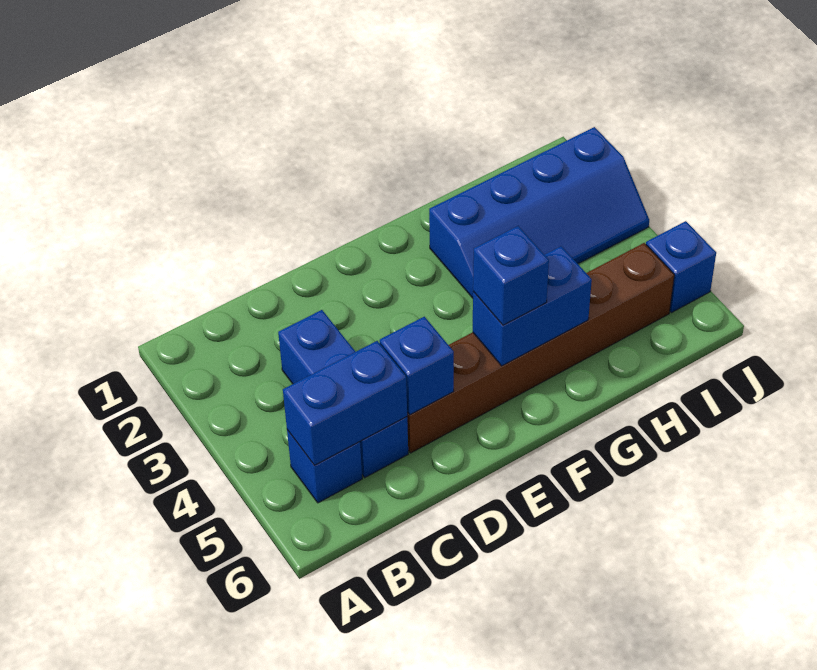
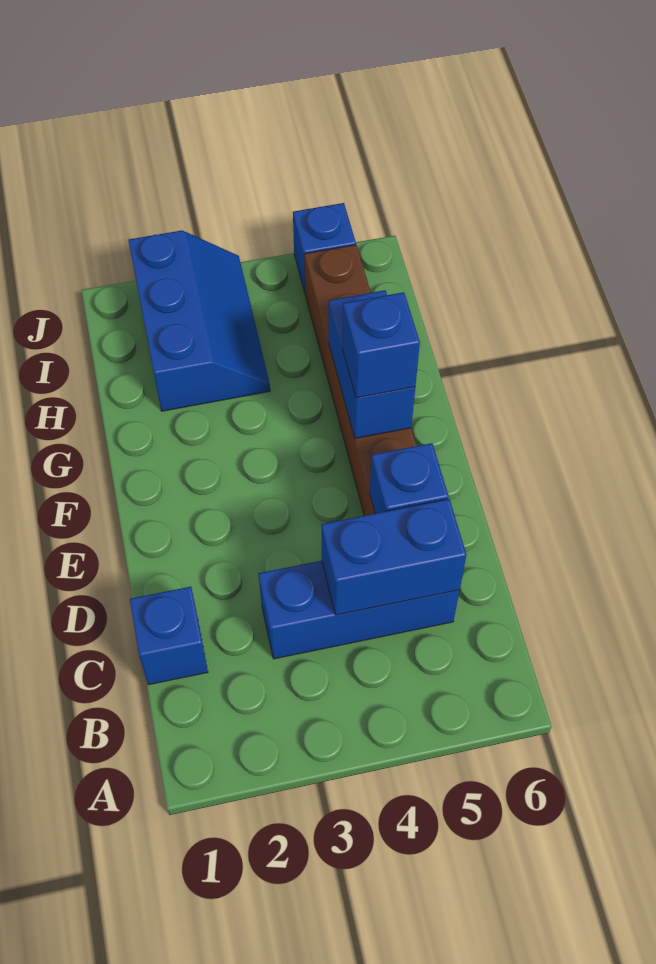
blue brick B5 level 1 -> blue brick C1 level 1
blue brick B5:C5 level 2 -> blue brick C4:C5 level 2
blue slope G2:J3 level 1 top 2 -> blue slope H2:J3 level 1 top 2

